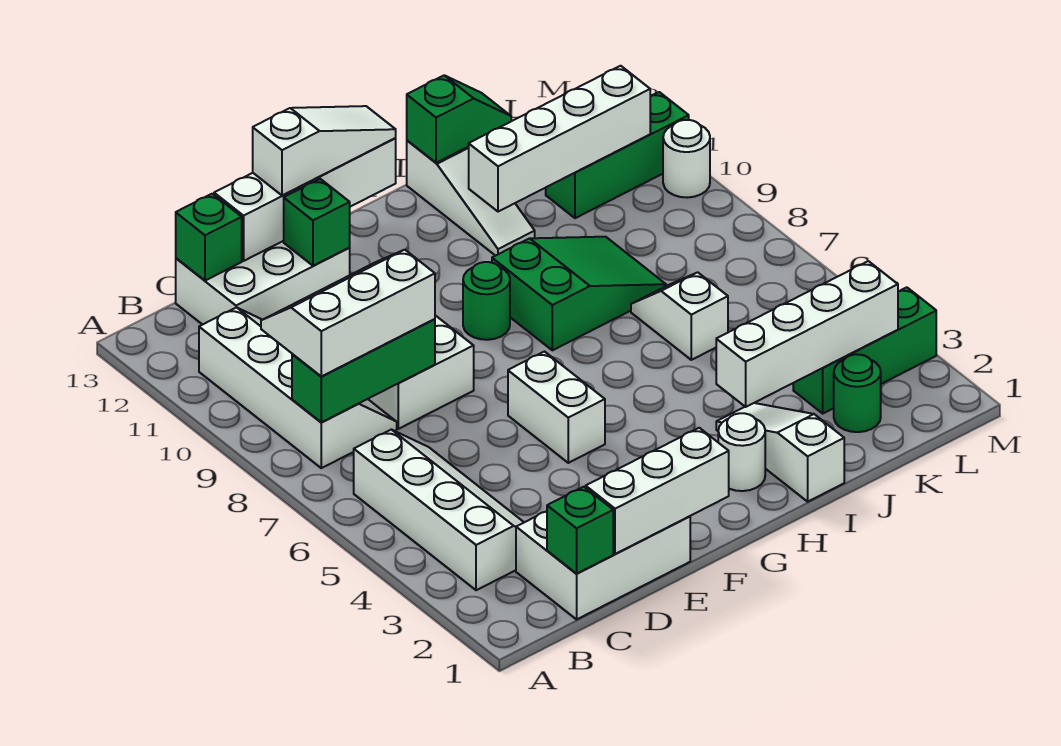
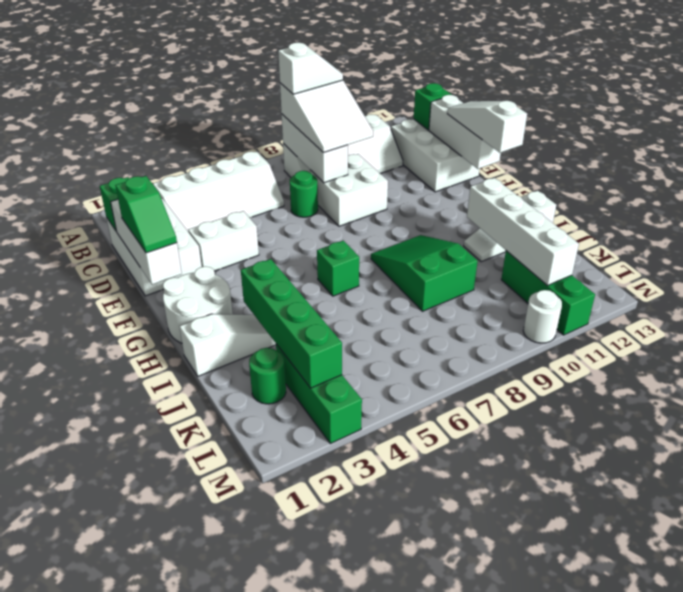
green brick B8:D8 level 2 -> white brick B8:D8 level 2
white slope B8:D9 level 3 top 8 -> white slope B8:D9 level 3 top B
white brick D13:G13 level 2 -> white brick D13:F13 level 2
green brick E12 level 2 -> green brick H6 level 1
white slope E13:G13 level 3 top E -> white slope E13:G13 level 3 top G
white brick F5:F6 level 1 -> white brick E3:E4 level 1
green round brick G9 level 1 -> green round brick D7 level 1
white round brick H2 level 1 -> white round brick G1:H2 level 1
green slope H8:J9 level 1 top H -> green slope H8:J9 level 1 top J
white brick I3:L3 level 2 -> green brick I3:L3 level 2
green slope I13:J13 level 2 top I -> green slope E1:F1 level 3 top E
white slope J6:J7 level 1 top 6 -> white slope B8:B9 level 4 top 8

